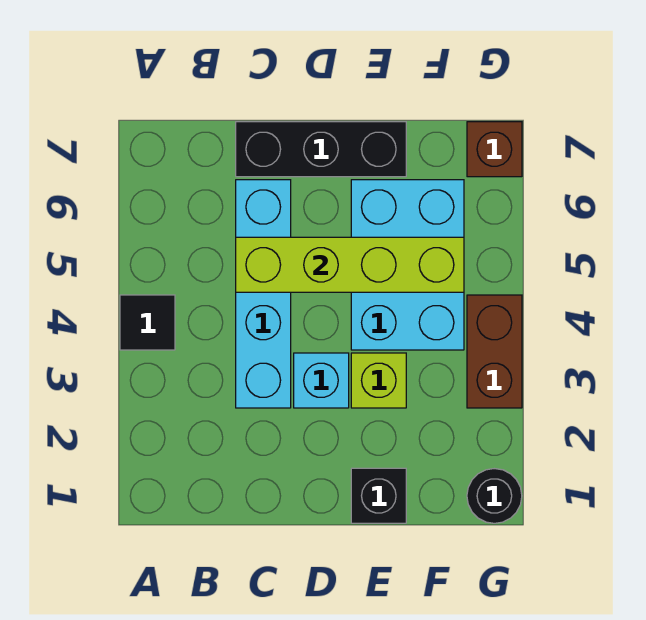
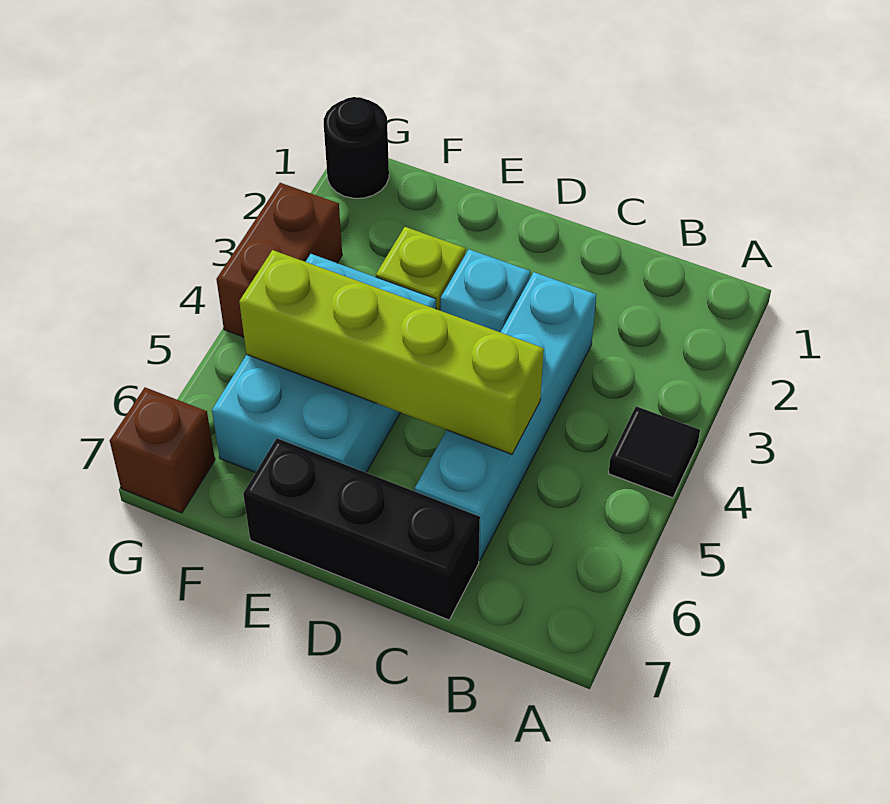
black brick E1 level 1 -> none

